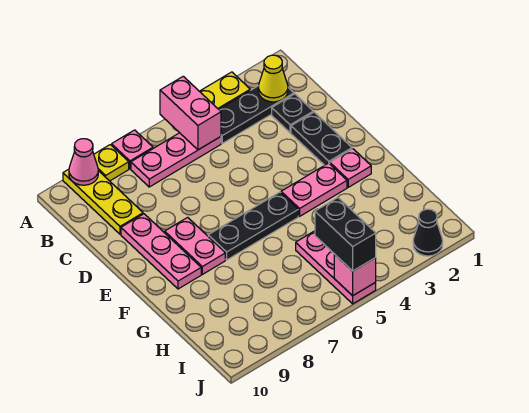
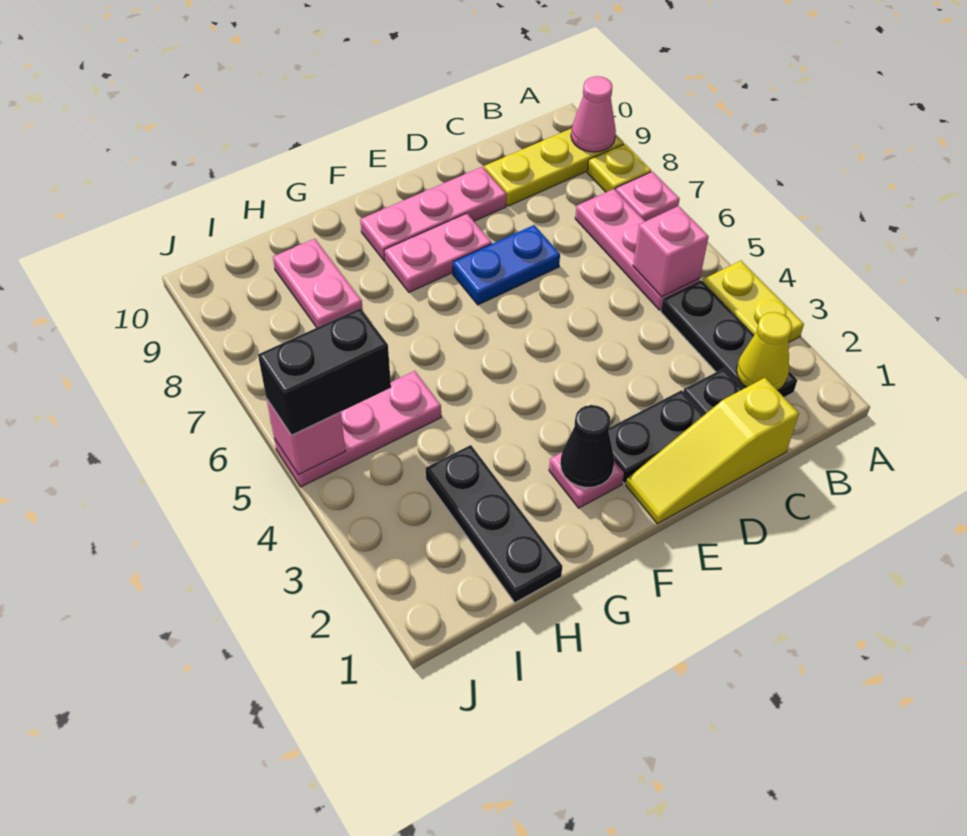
pink brick A5:B5 level 2 -> pink brick B5 level 2
none -> yellow slope C1:E1 level 1 top C
none -> blue plate D7:E7 level 1
pink plate F3:F4 level 1 -> pink plate H8:H9 level 1
black plate F5:F7 level 1 -> black plate H1:H3 level 1
black cone J2 level 1 -> black cone F2 level 2

